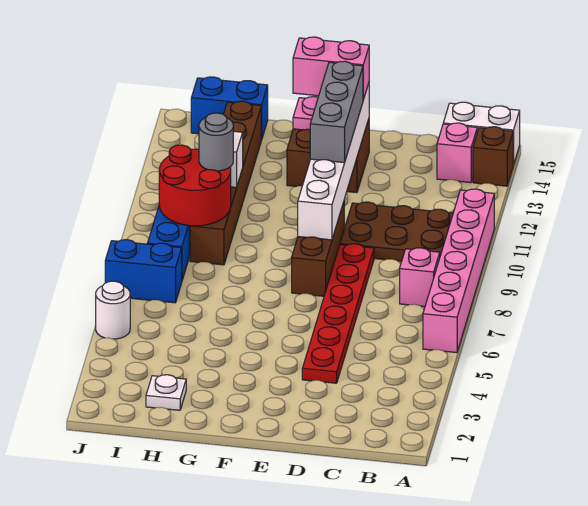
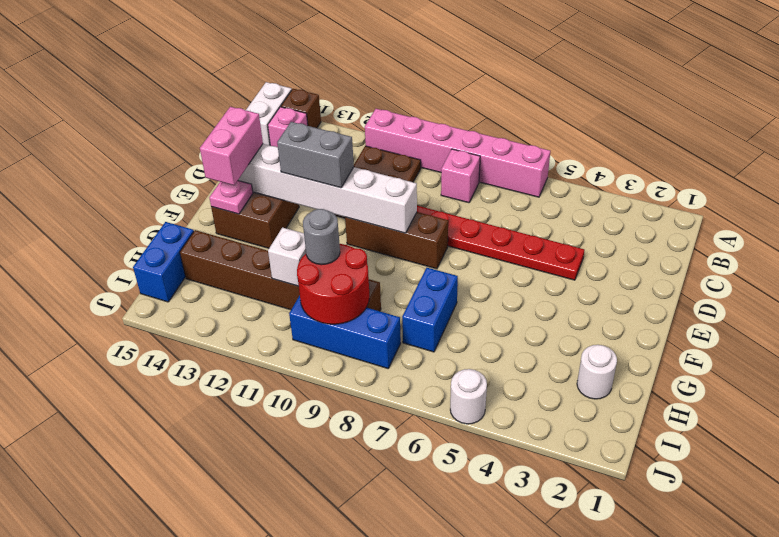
grey brick E11:E13 level 3 -> grey brick E11:E12 level 3
white plate H2 level 1 -> white round brick H2 level 1
blue brick I7:J7 level 1 -> blue brick G7:H7 level 1

